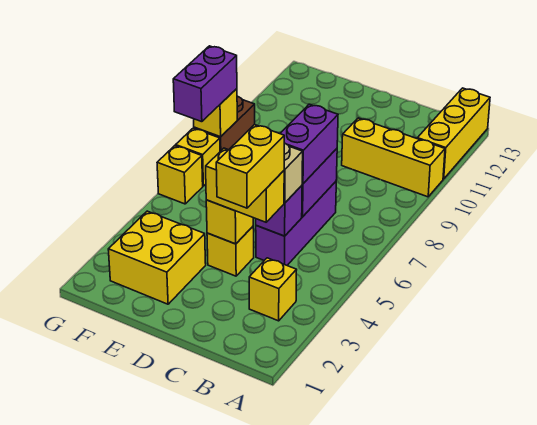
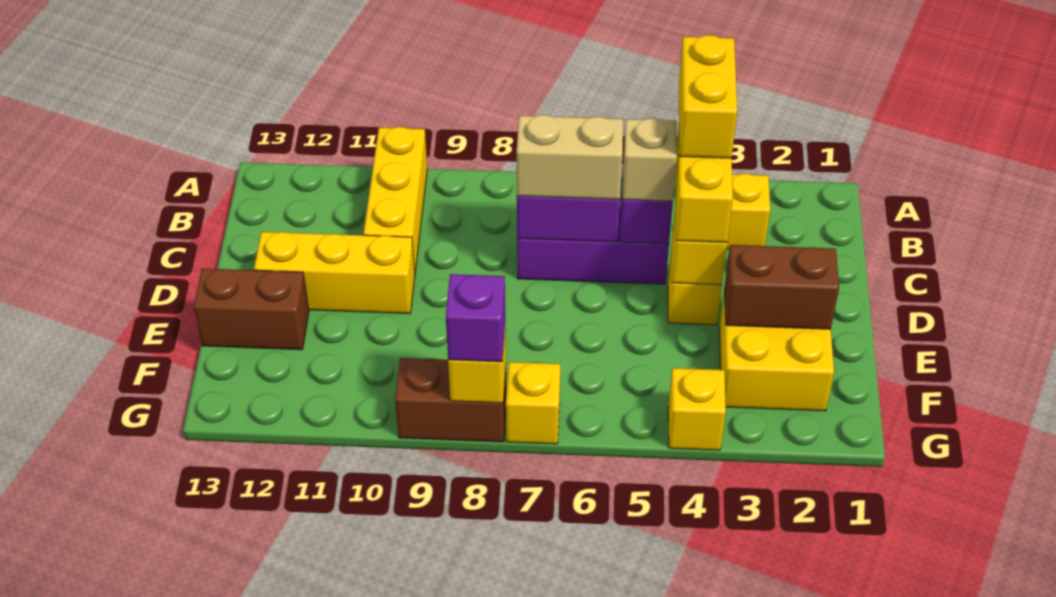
yellow brick A11:A13 level 1 -> yellow brick D10:D12 level 1
yellow brick C3:C4 level 4 -> yellow brick B4:C4 level 4
purple brick C6:C7 level 3 -> tan brick C6:C7 level 3
none -> brown brick E2:E3 level 2
none -> brown brick E12:E13 level 1
yellow brick G6 level 1 -> yellow brick G4 level 1
purple brick G7:G8 level 3 -> purple brick G8 level 3

